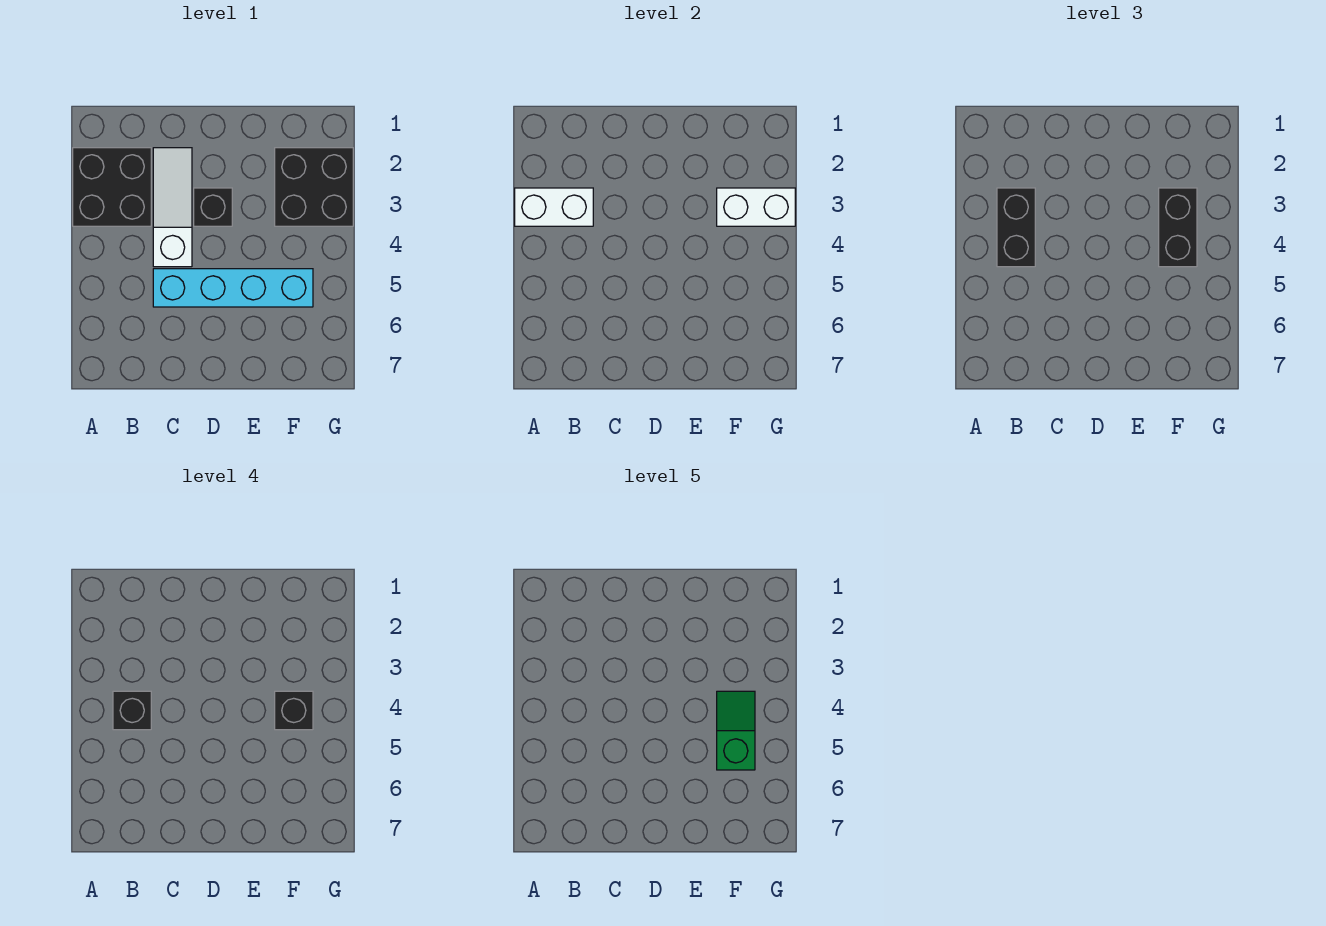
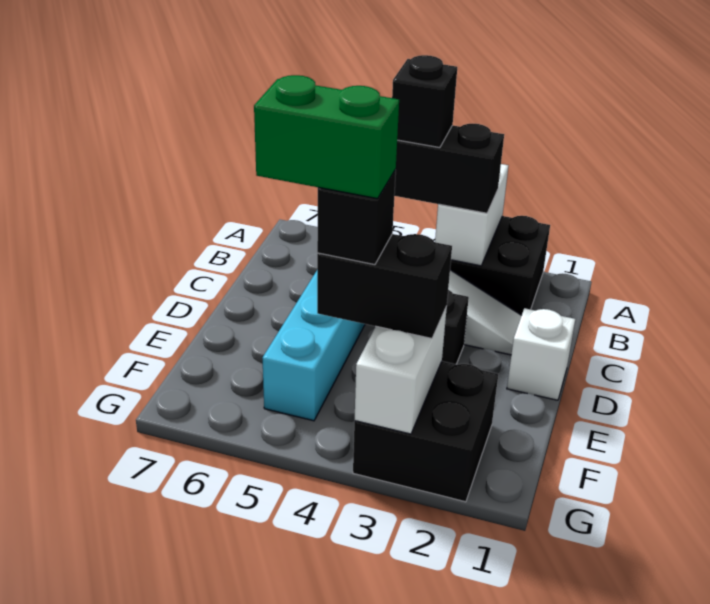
none -> white brick D1 level 1
green slope F4:F5 level 5 top 5 -> green brick F4:F5 level 5

